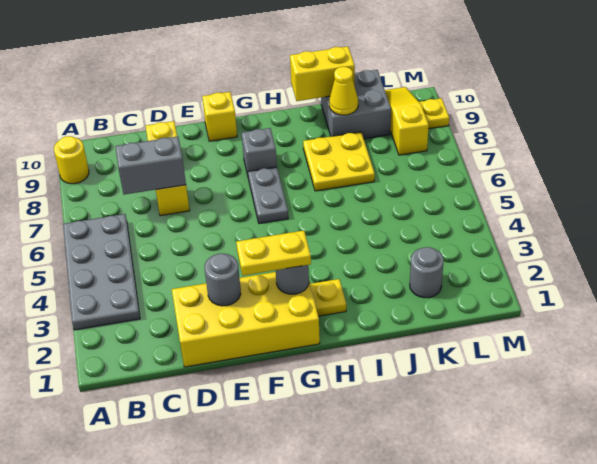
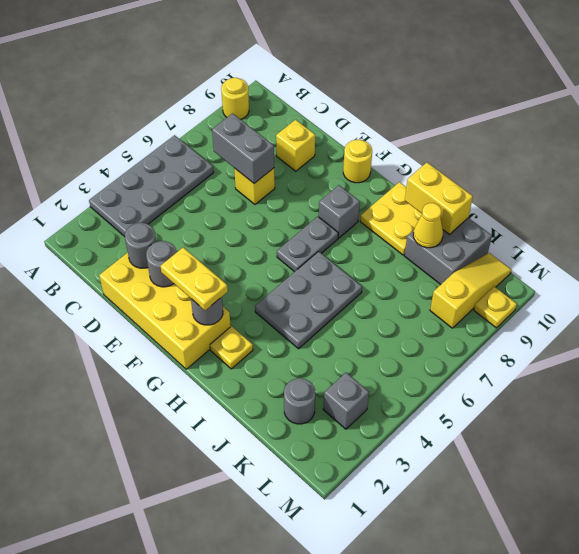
none -> grey round brick D2 level 2
yellow brick F10 level 1 -> yellow round brick F10 level 1
none -> grey plate H4:I6 level 1
yellow plate I7:J8 level 1 -> yellow plate H9:I10 level 1
none -> grey brick L3 level 1

